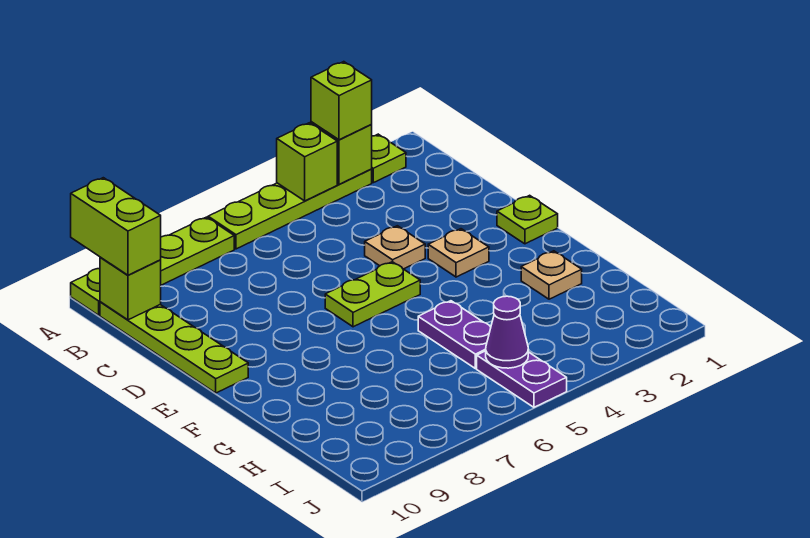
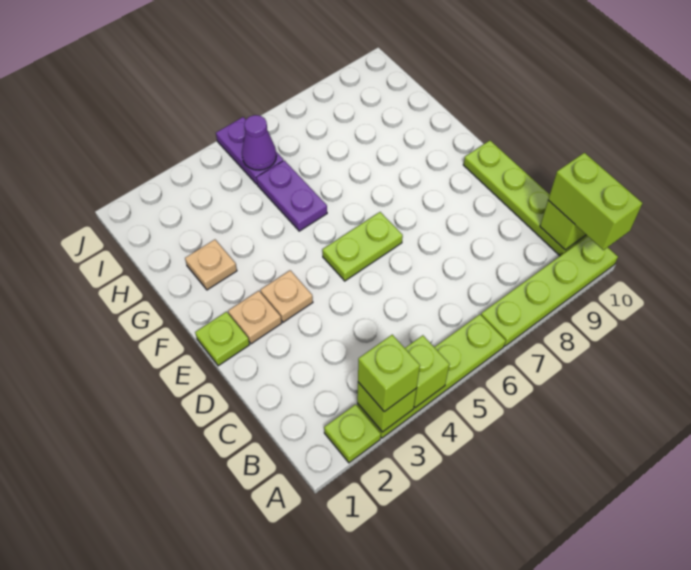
tan plate D4 level 1 -> tan plate E2 level 1

